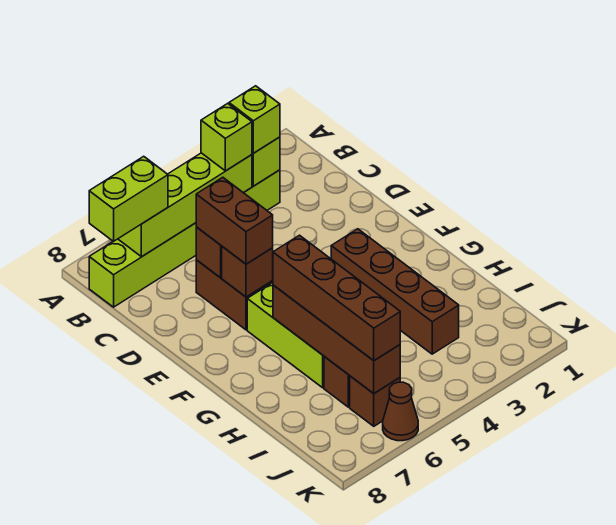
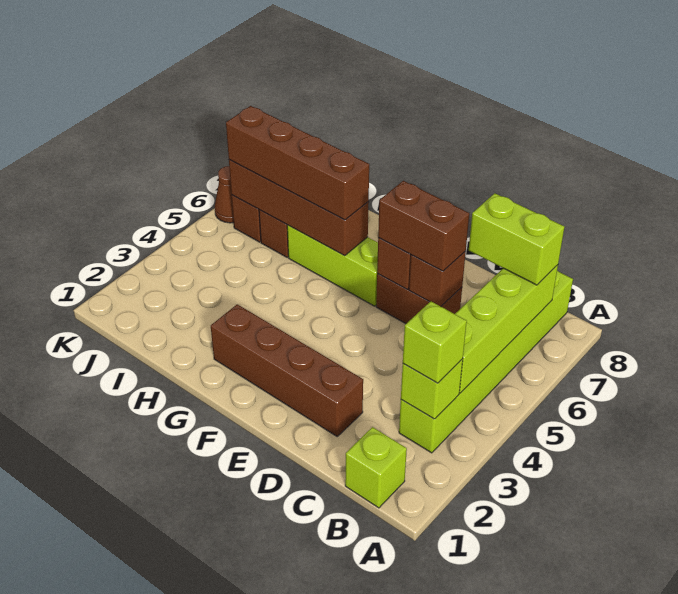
lime brick B4 level 3 -> lime brick B1 level 1
lime brick B7:B8 level 3 -> lime brick B7:C7 level 3
brown brick F3:I3 level 1 -> brown brick D2:G2 level 1

